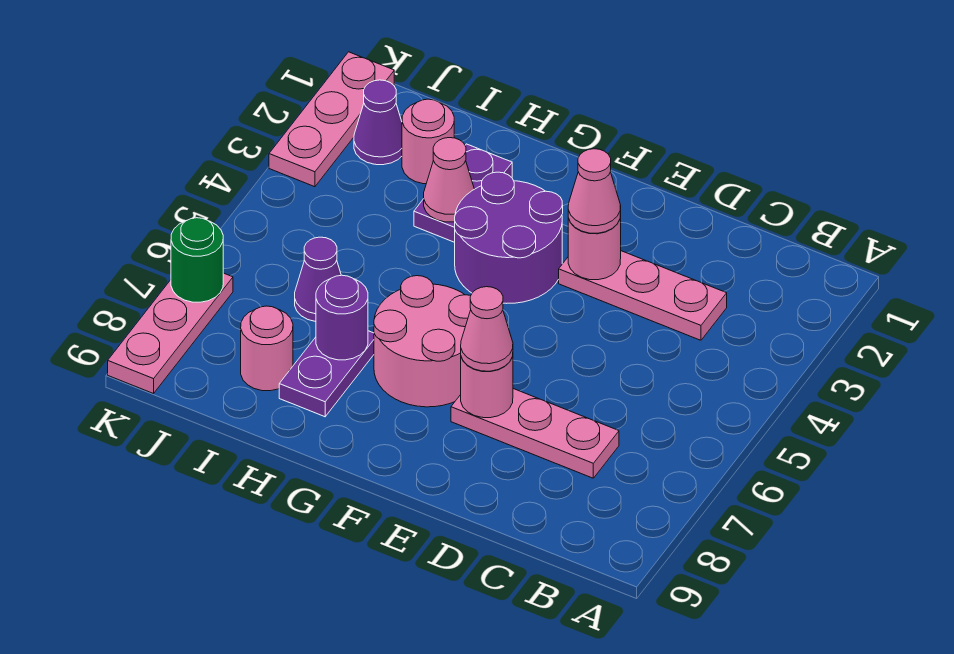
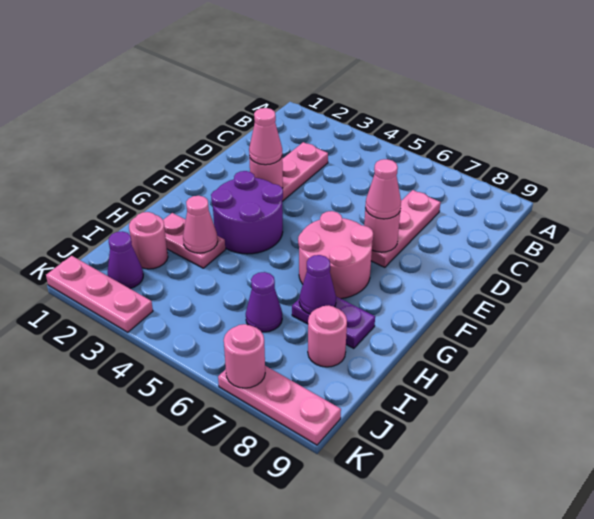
purple plate H2:H3 level 1 -> pink plate H2:H3 level 1
purple round brick H7 level 2 -> purple cone H7 level 2
green round brick K7 level 2 -> pink round brick K7 level 2

